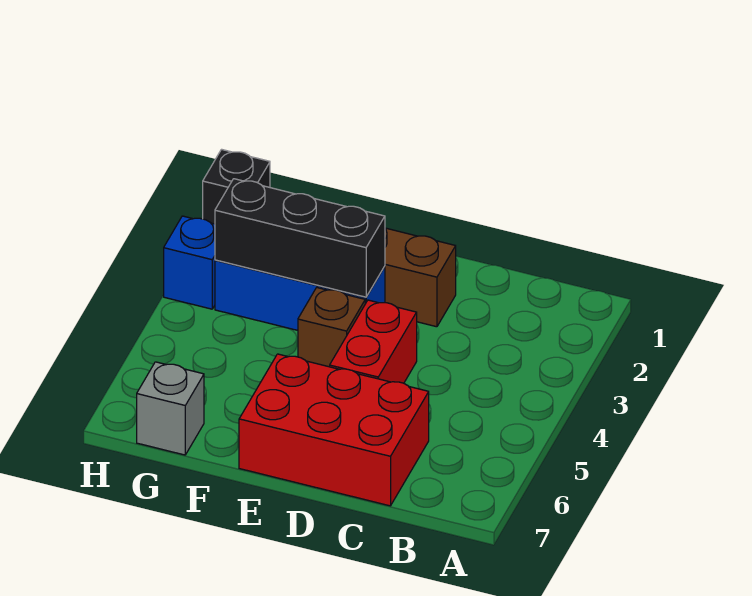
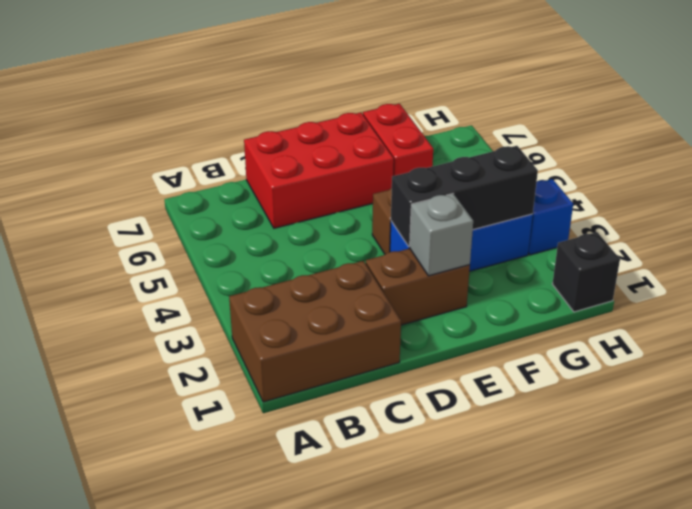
none -> brown brick A1:C2 level 1
red brick D4:D5 level 1 -> red brick F6:F7 level 1
grey brick G7 level 1 -> grey brick E2 level 2

